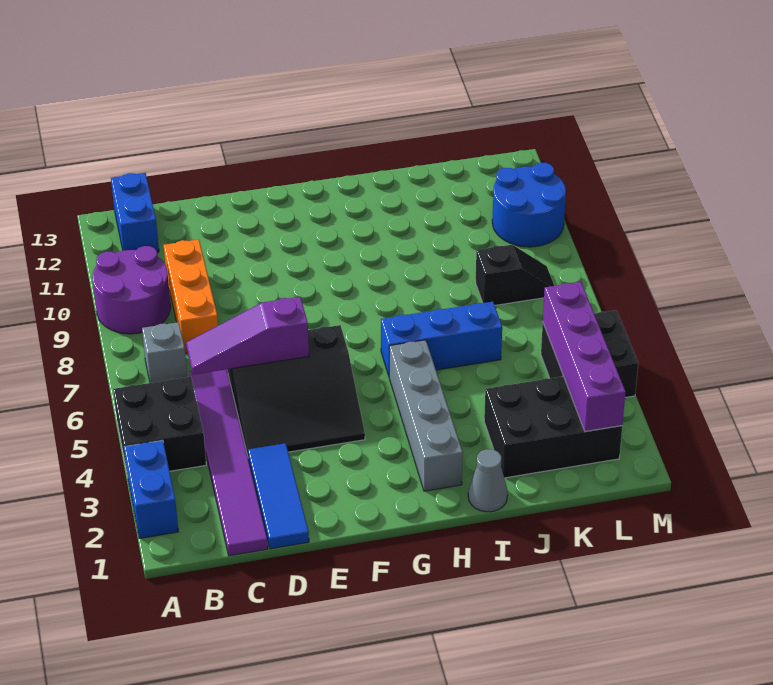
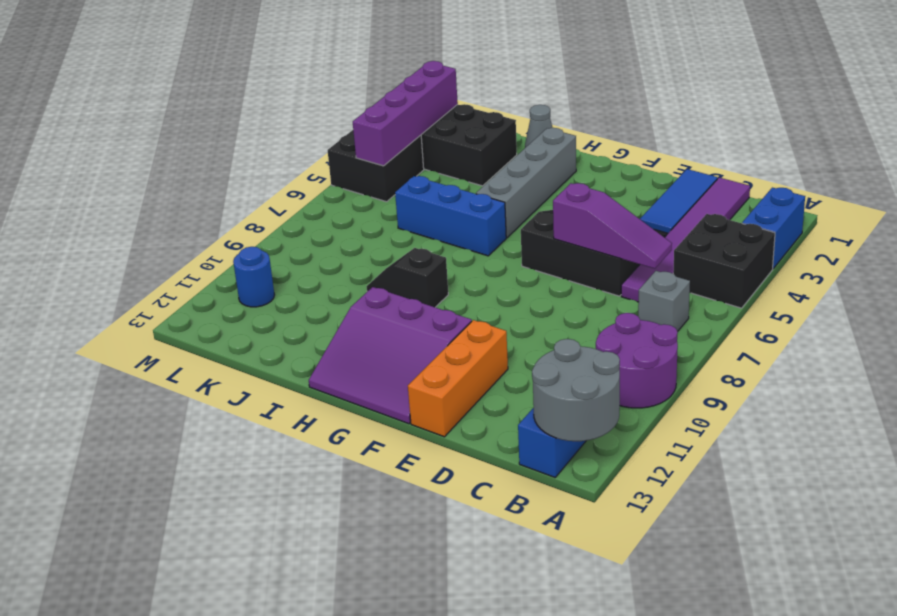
none -> grey round brick A12:B13 level 2
orange brick C8:C10 level 1 -> orange brick E11:E13 level 1
none -> purple slope F11:H13 level 1 top 11
black slope K8:L8 level 1 top K -> black slope H9:I9 level 1 top H
blue round brick L10:M11 level 1 -> blue round brick L11 level 1

